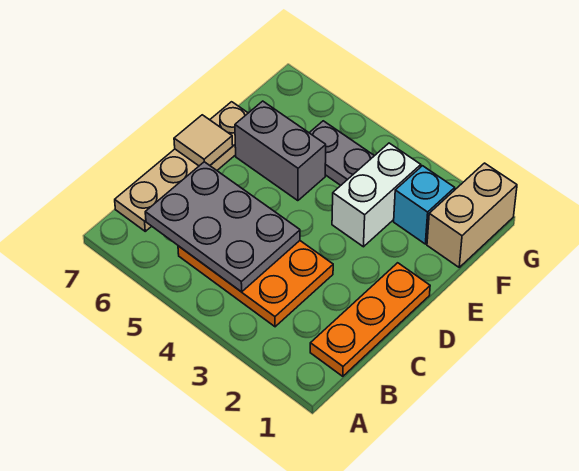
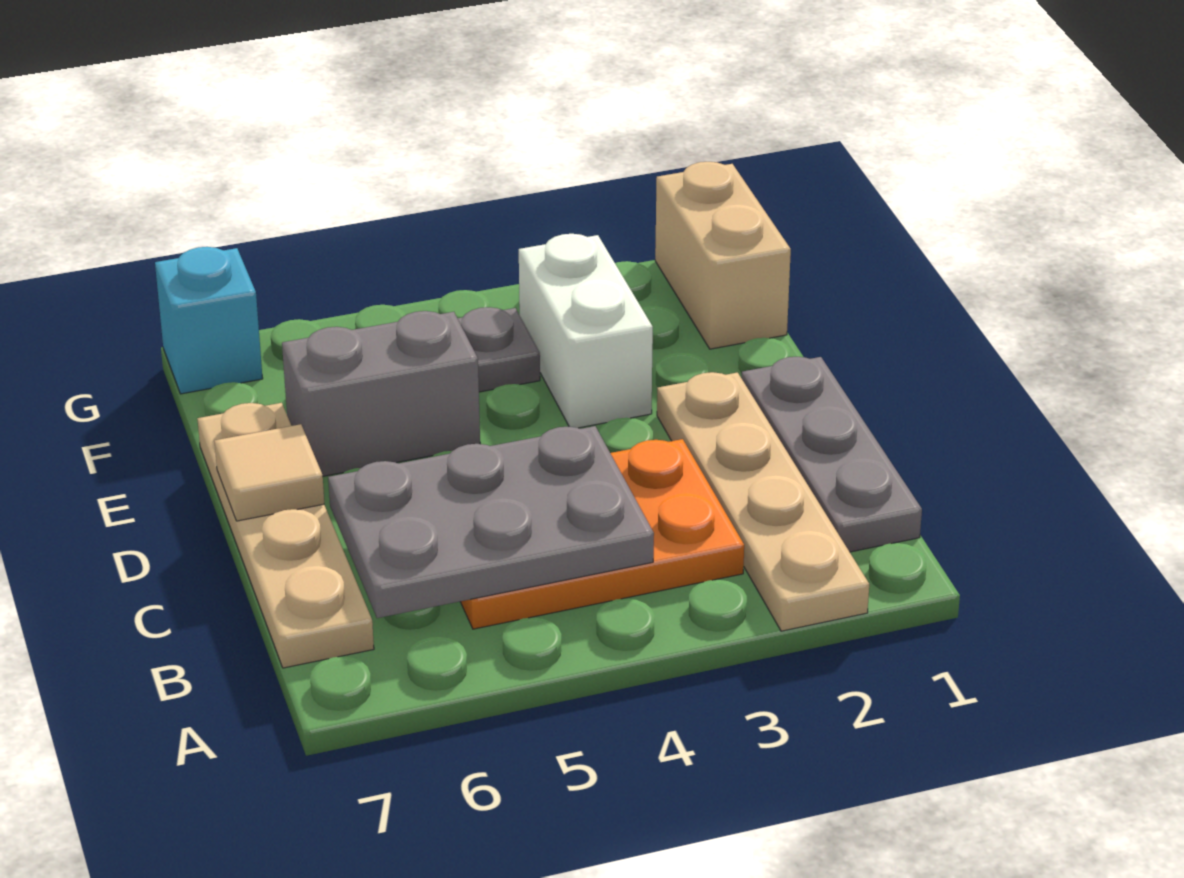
none -> tan plate A2:D2 level 1
orange plate B1:D1 level 1 -> grey plate B1:D1 level 1
cyan brick F2 level 1 -> cyan brick G7 level 1

